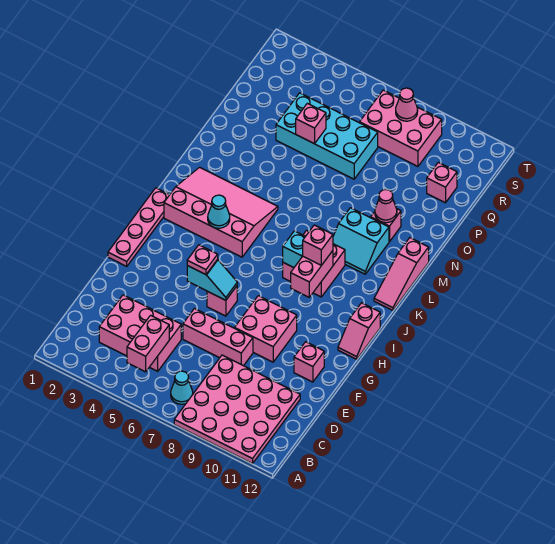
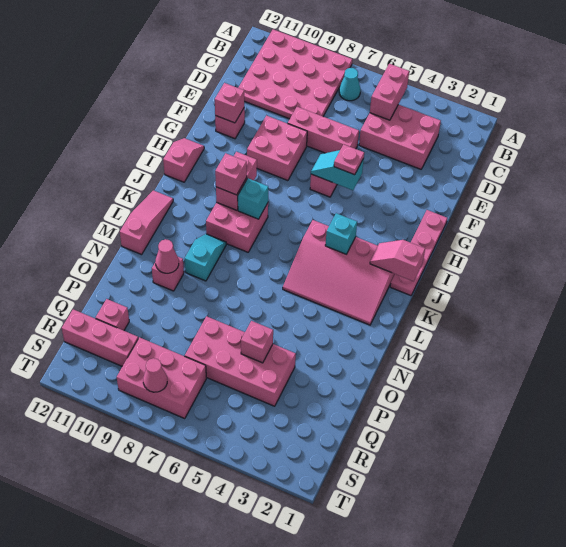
none -> pink brick F11 level 2
none -> pink slope J1:J2 level 2 top 1
cyan cone J4 level 2 -> cyan brick J4 level 2
cyan slope L9:M10 level 1 top M -> cyan slope L9:M9 level 1 top M
cyan brick P4:Q7 level 1 -> pink brick P4:Q7 level 1
none -> pink brick R10:R12 level 1

